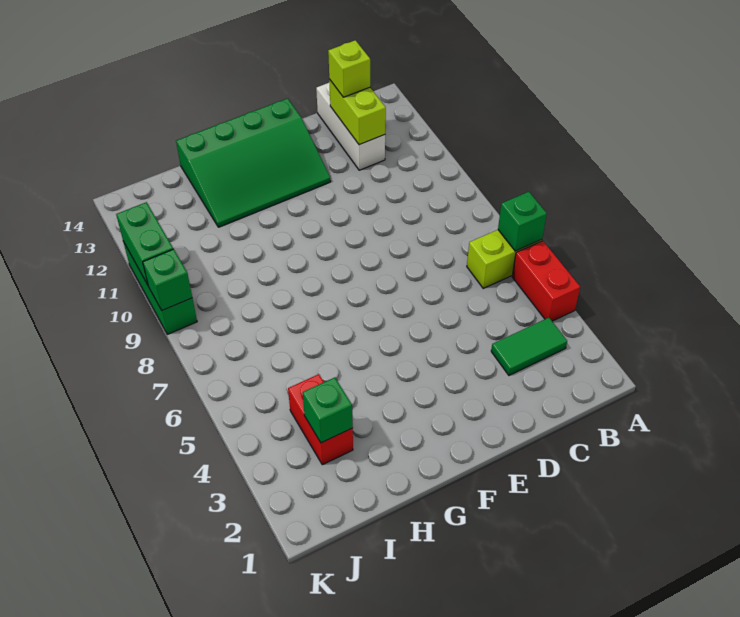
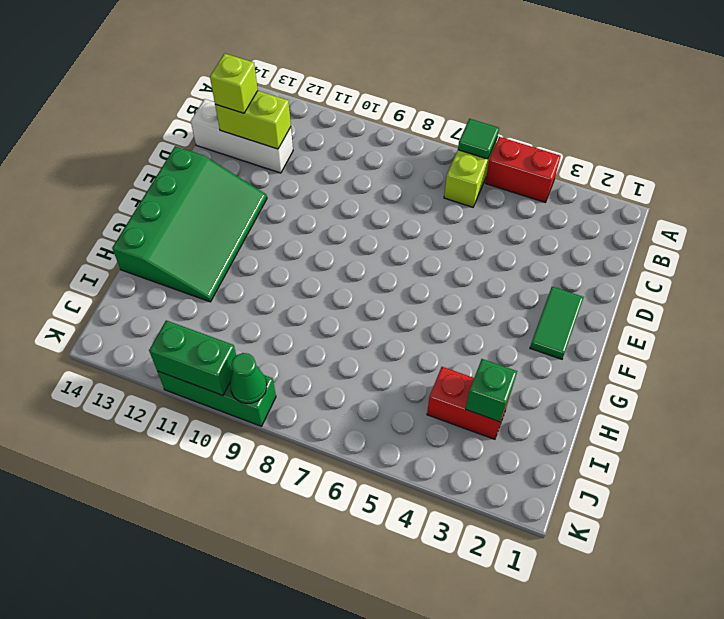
green brick A6 level 2 -> green tile A6 level 2
green tile B3:C3 level 1 -> green tile E2:F2 level 1
green brick K9 level 2 -> green cone K9 level 2

